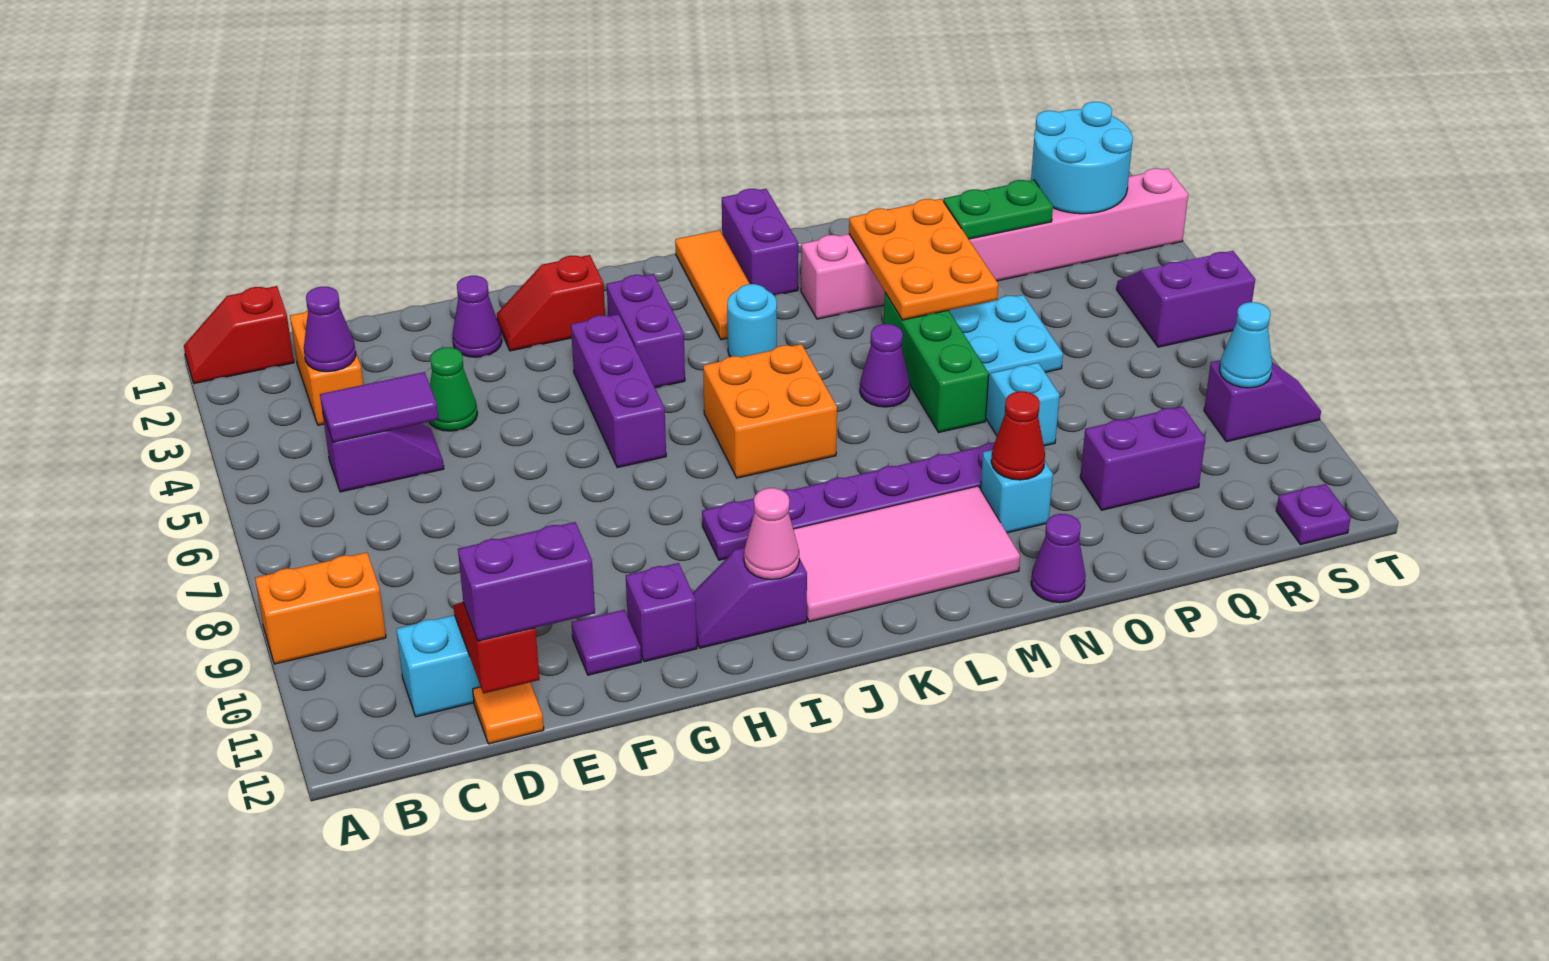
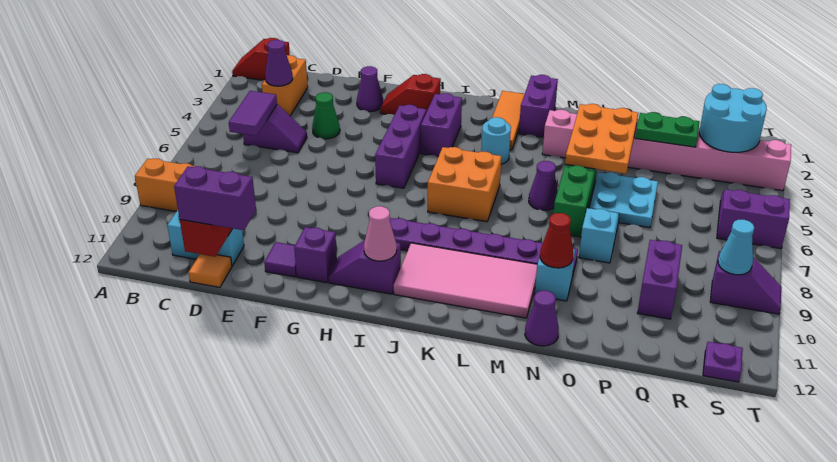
purple tile C5:D5 level 2 -> purple tile C5:C6 level 2
purple brick P10:Q10 level 1 -> purple brick Q9:Q10 level 1

